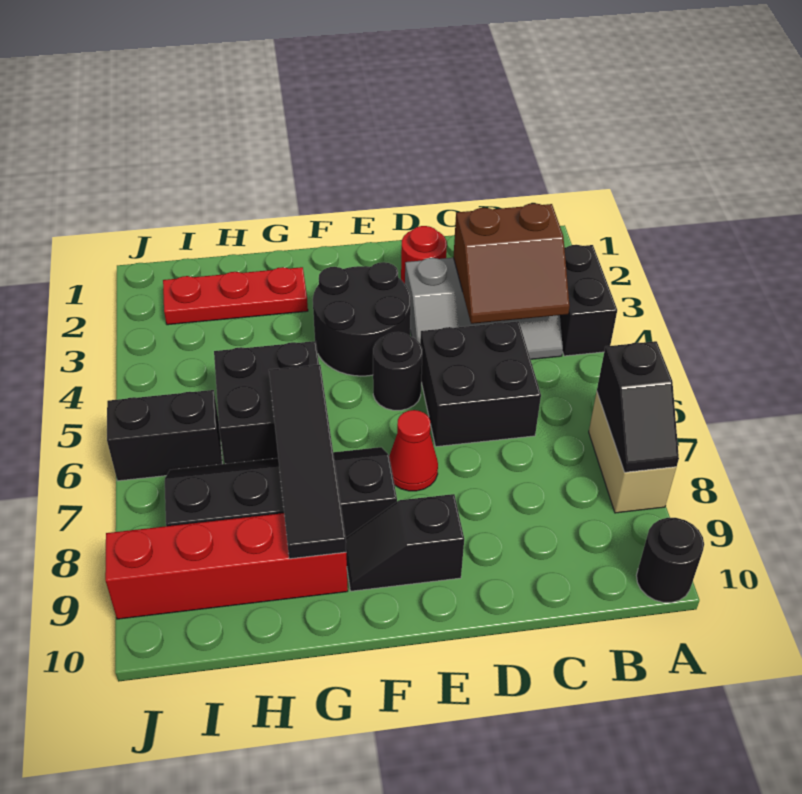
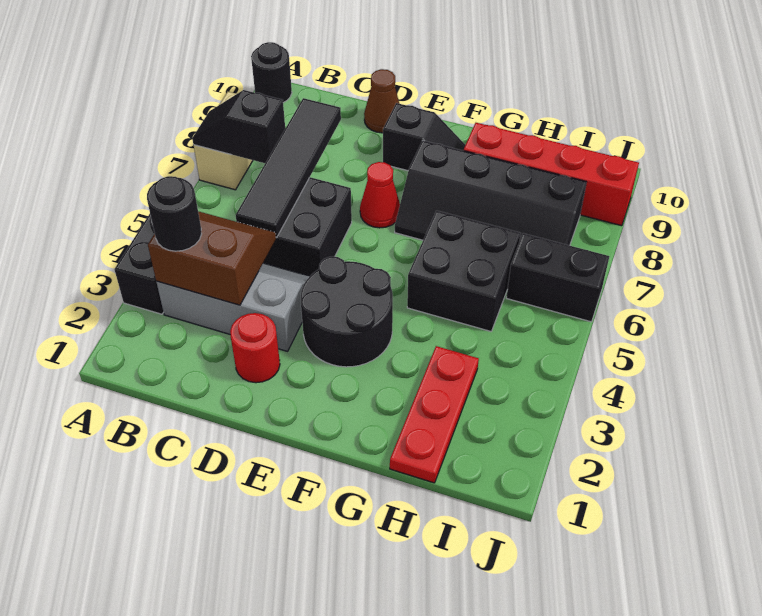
black slope A7:A8 level 2 top 7 -> black slope A7:B7 level 2 top B
none -> brown cone D10 level 1
black round brick E5 level 1 -> black round brick B3 level 3
red plate G2:I2 level 1 -> red plate H1:H3 level 1
black tile G6:G9 level 2 -> black tile C5:C8 level 2

